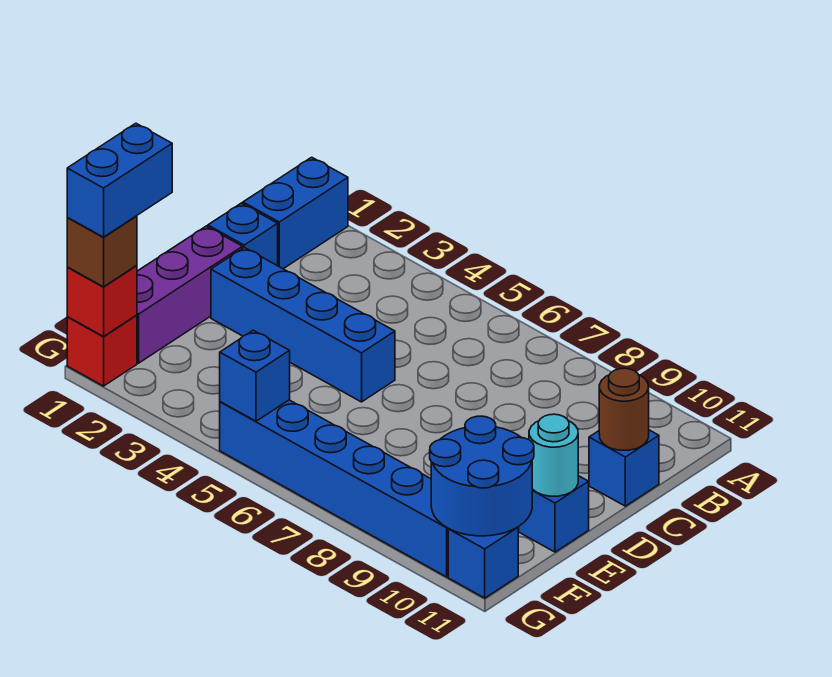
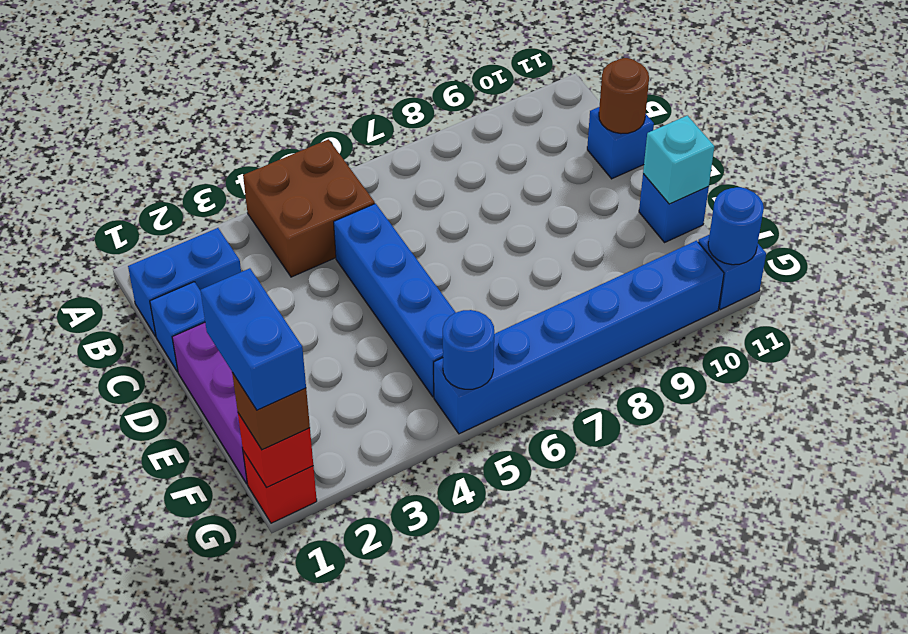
blue brick A1:B1 level 1 -> blue brick B1:B2 level 1
none -> brown brick A4:B5 level 1
blue brick D2:D5 level 1 -> blue brick C5:F5 level 1
cyan round brick E11 level 2 -> cyan brick E11 level 2
blue round brick F10:G11 level 2 -> blue round brick G11 level 2
blue brick G5 level 2 -> blue round brick G5 level 2

